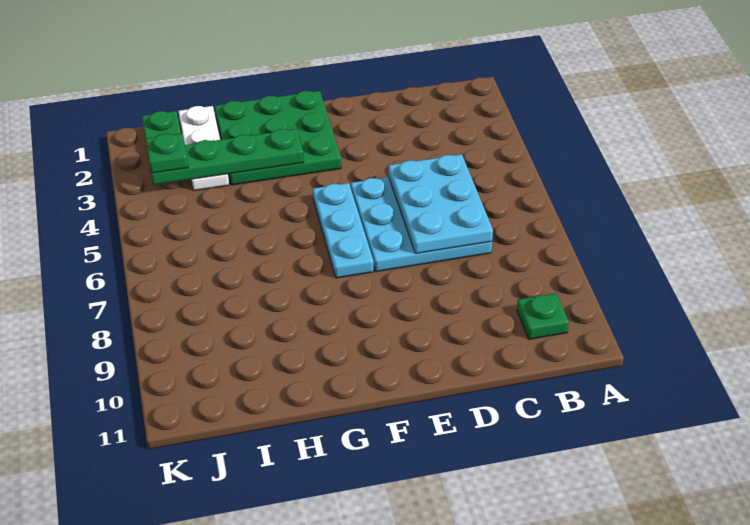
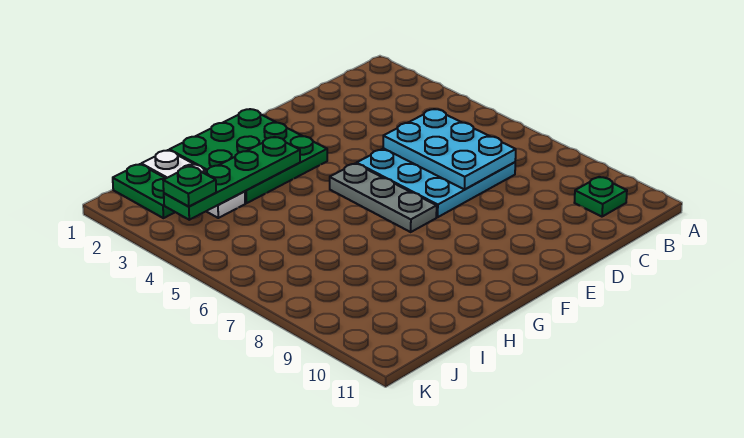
cyan plate F5:F7 level 1 -> grey plate F5:F7 level 1

